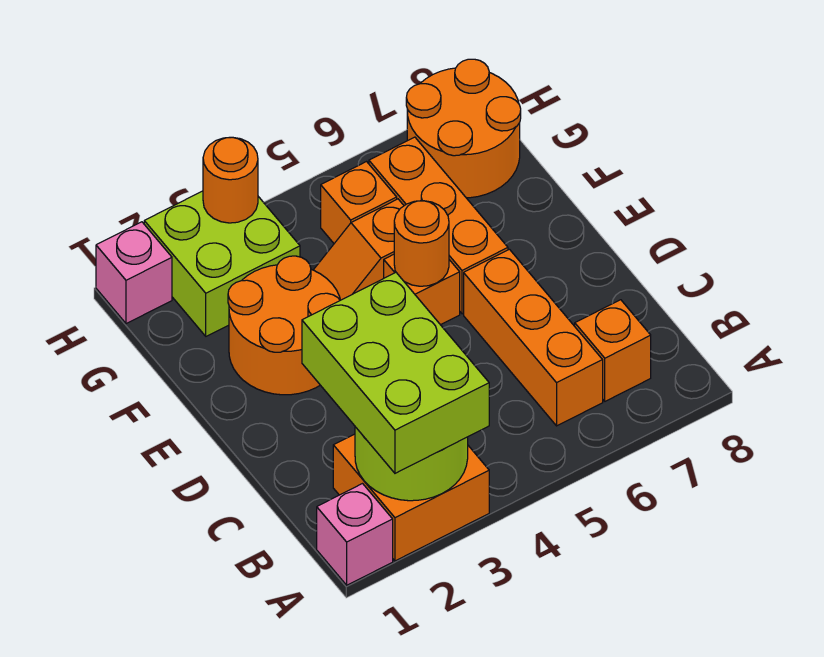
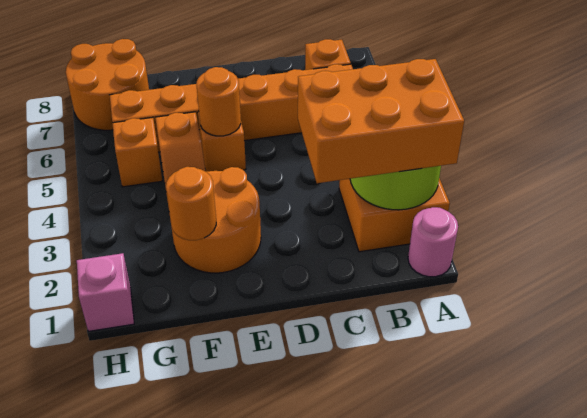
pink brick A1 level 1 -> pink round brick A1 level 1
lime brick A2:C3 level 3 -> orange brick A2:C3 level 3
lime brick G2:H3 level 1 -> none
orange round brick H3 level 2 -> orange round brick F2 level 2

